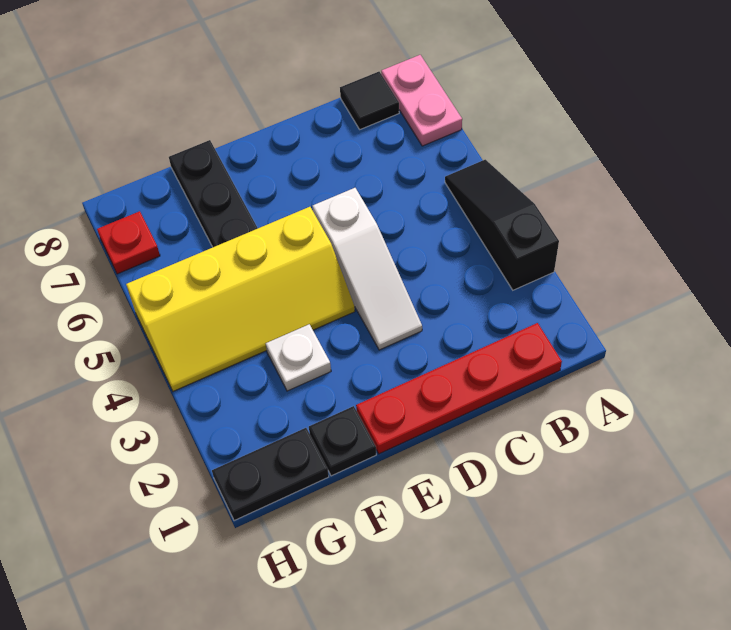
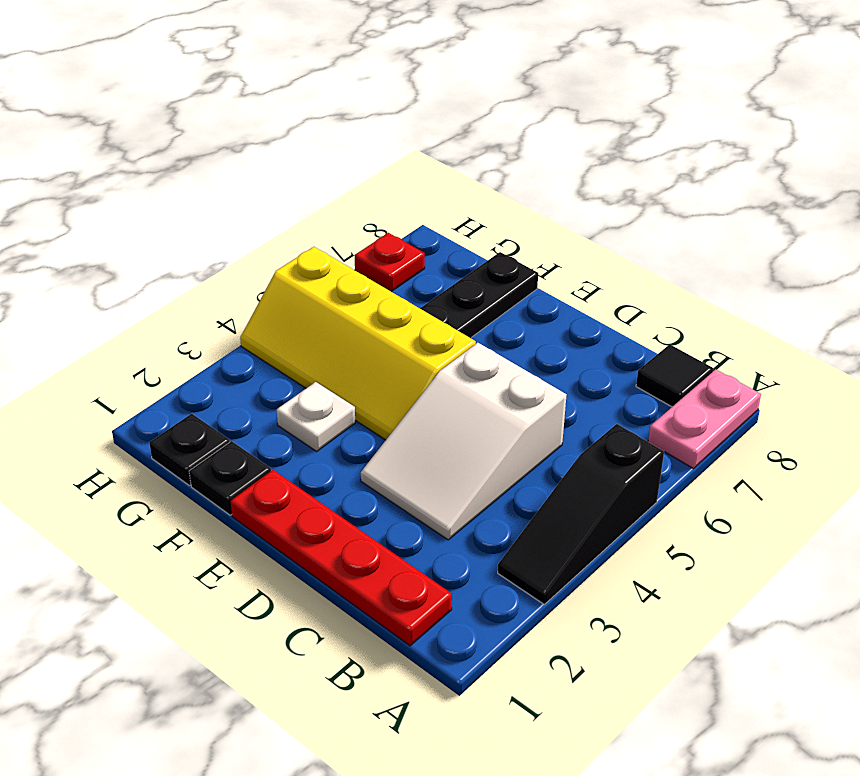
black slope A3:A5 level 1 top 3 -> black slope A3:A5 level 1 top 5
white slope D3:D5 level 1 top 5 -> white slope C3:D5 level 1 top 5
black plate G1:H1 level 1 -> black plate G1 level 1

